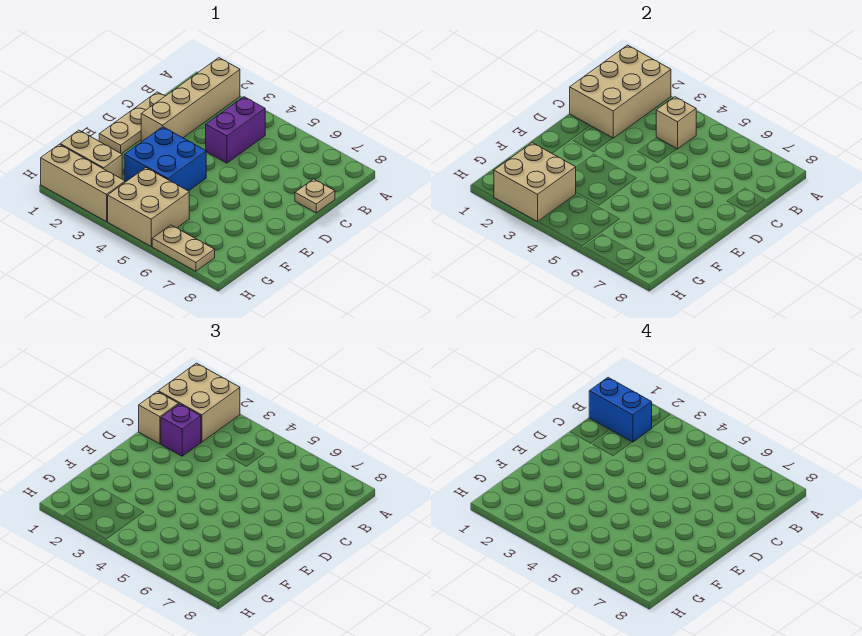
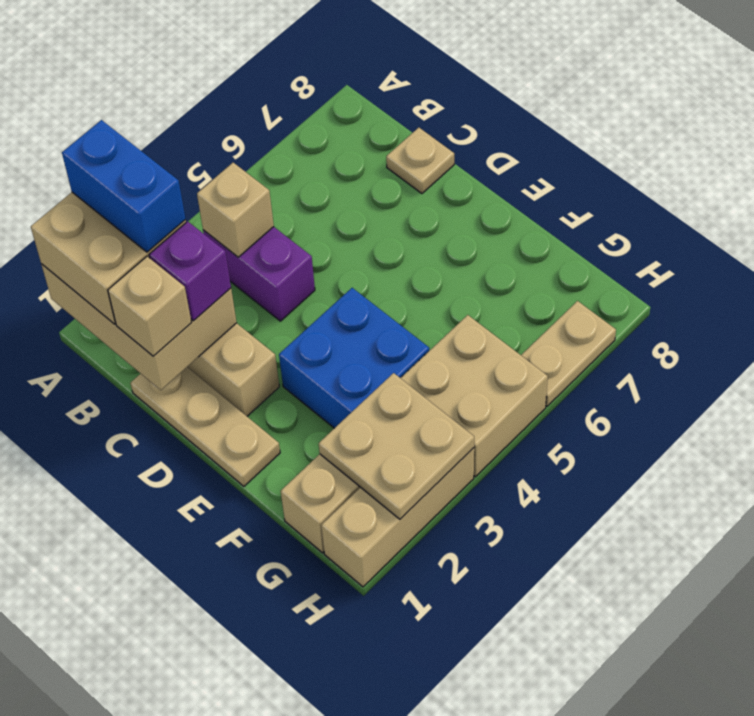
blue brick B1:B2 level 4 -> blue brick A2:B2 level 4
tan brick G2:H3 level 2 -> tan plate G2:H3 level 2

